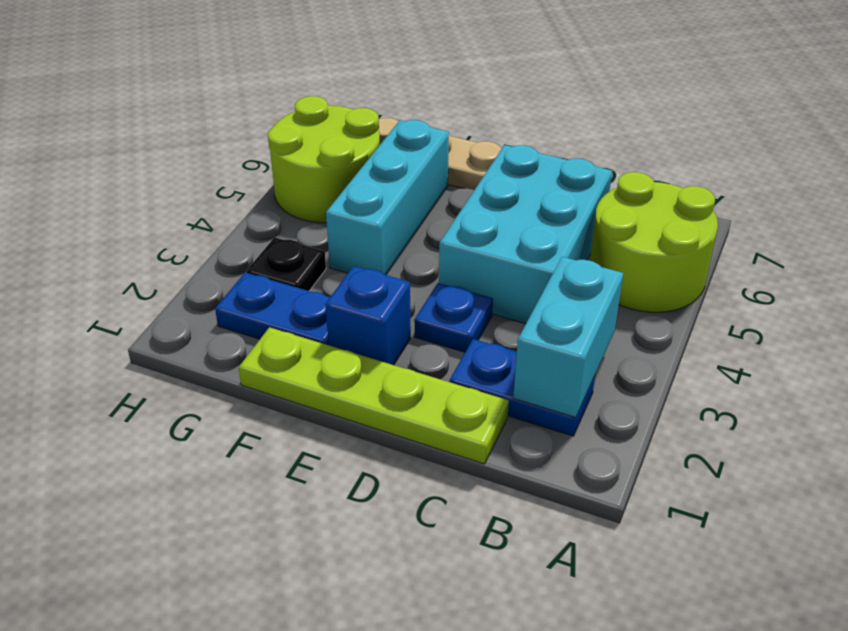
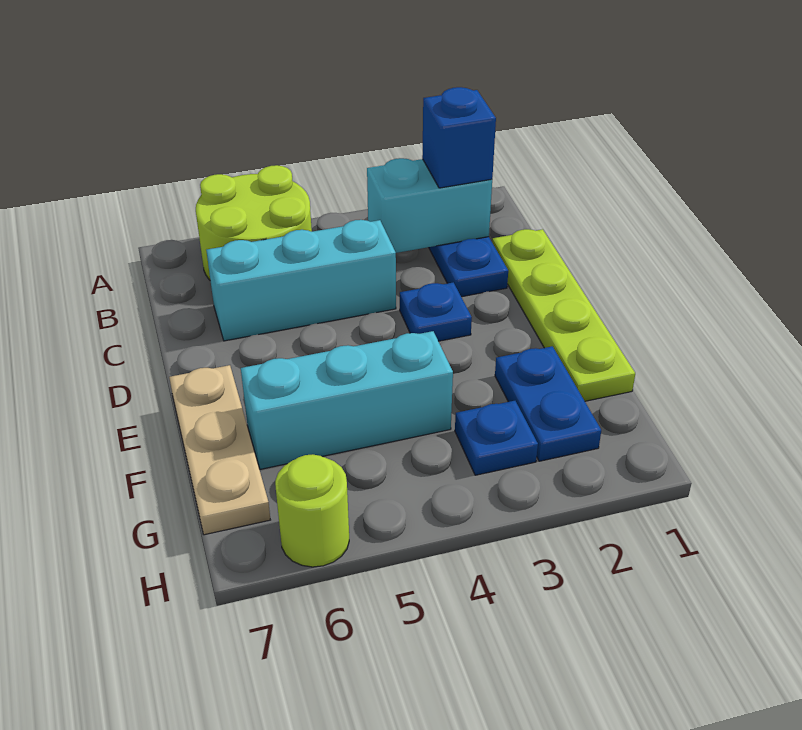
cyan brick C4:D6 level 1 -> cyan brick C4:C6 level 1
blue brick E2 level 1 -> blue brick B2 level 3
black plate G3 level 1 -> blue plate G3 level 1
lime round brick G5:H6 level 1 -> lime round brick H6 level 1

